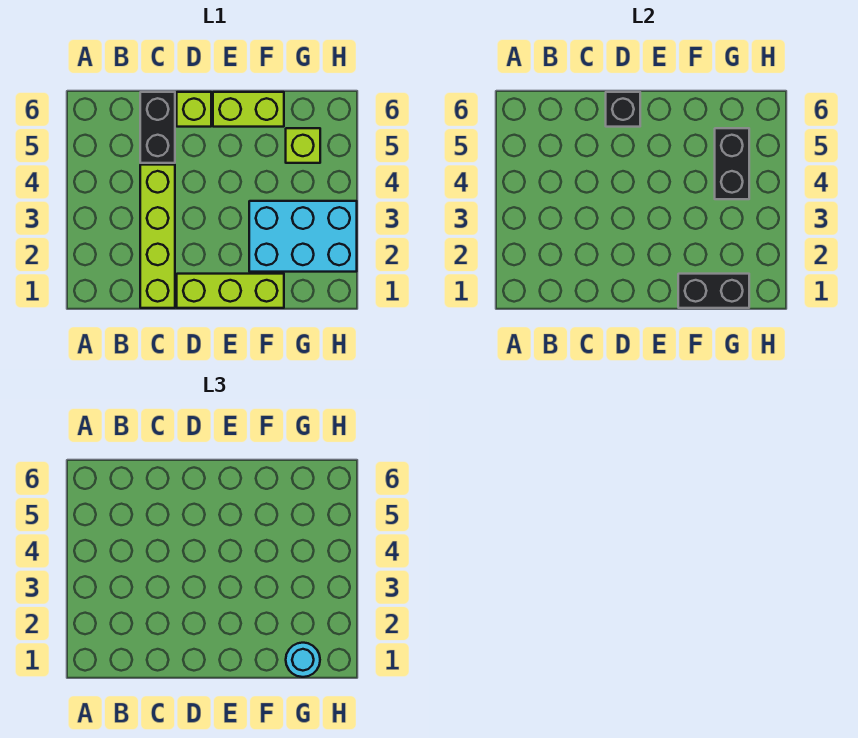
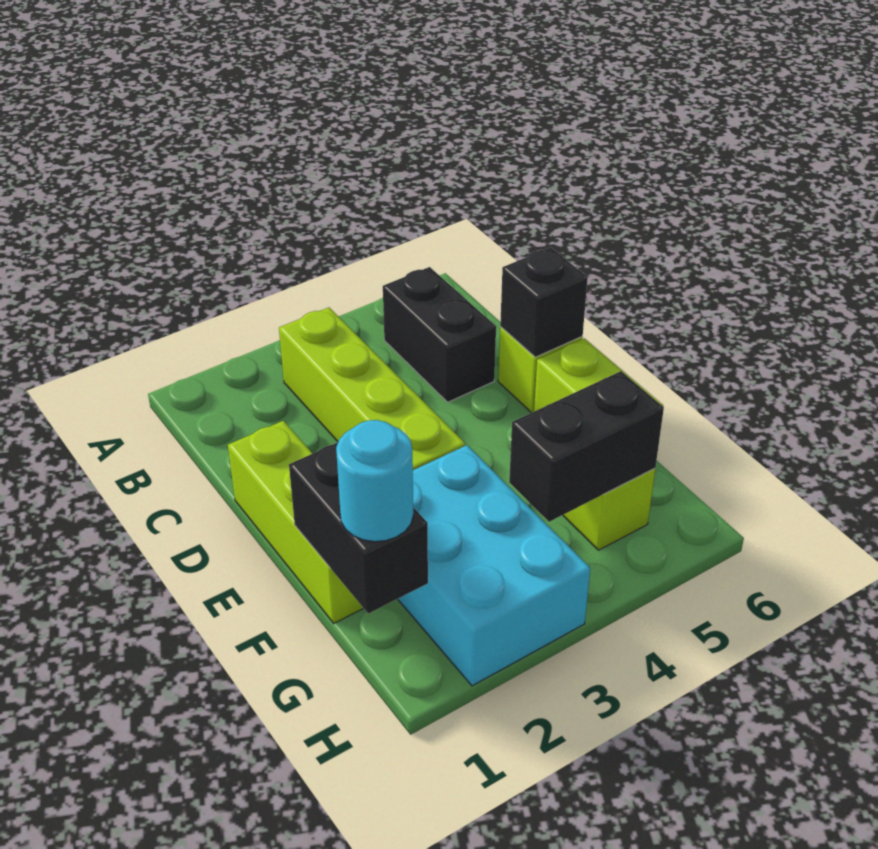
lime brick C1:C4 level 1 -> lime brick B3:E3 level 1
black brick C5:C6 level 1 -> black brick B5:C5 level 1

